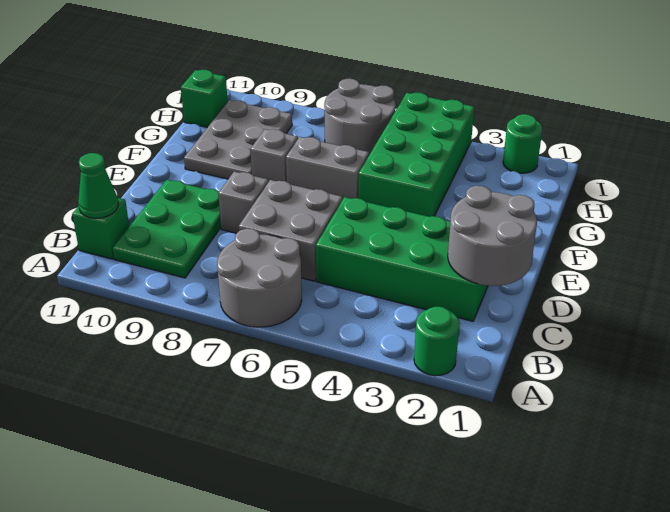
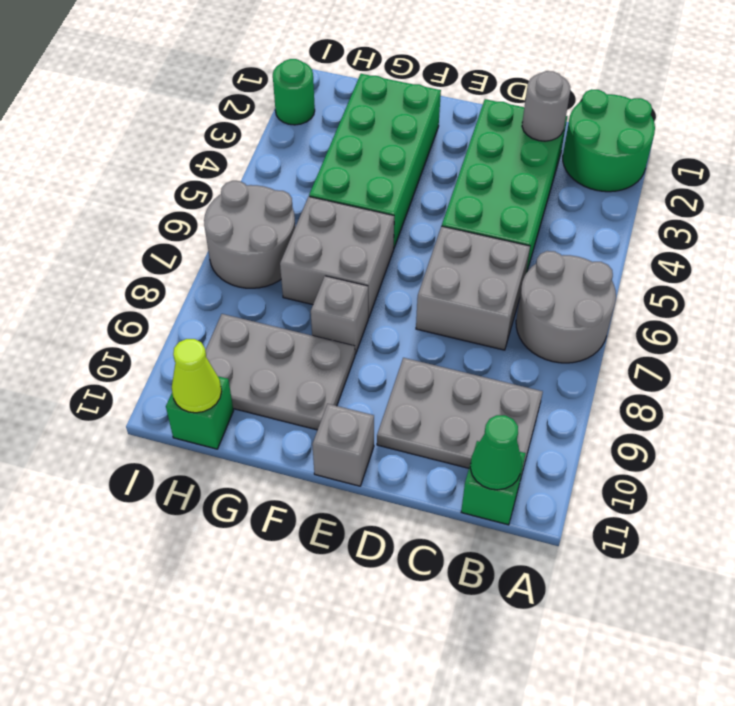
green round brick A2 level 1 -> green round brick A1:B2 level 1
green plate B9:D10 level 1 -> grey plate B9:D10 level 1
grey round brick C1:D2 level 2 -> grey round brick C2 level 2
grey brick D8 level 1 -> grey brick E11 level 1
green brick F4:I5 level 1 -> green brick F2:G5 level 1
grey brick F6:F7 level 1 -> grey brick F6:G7 level 1
none -> lime cone H11 level 2

